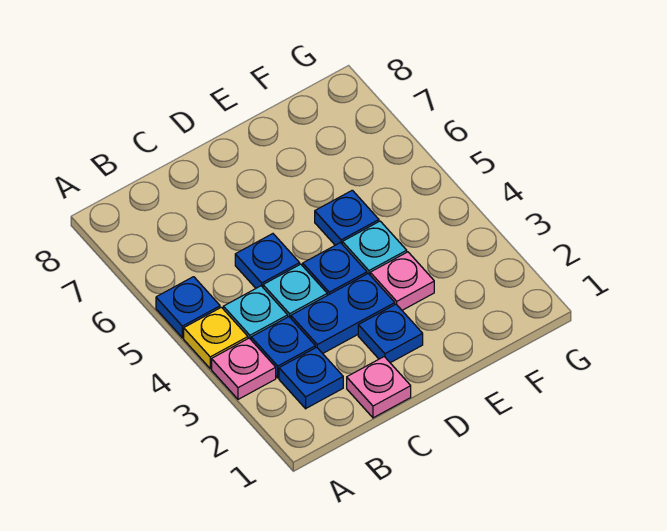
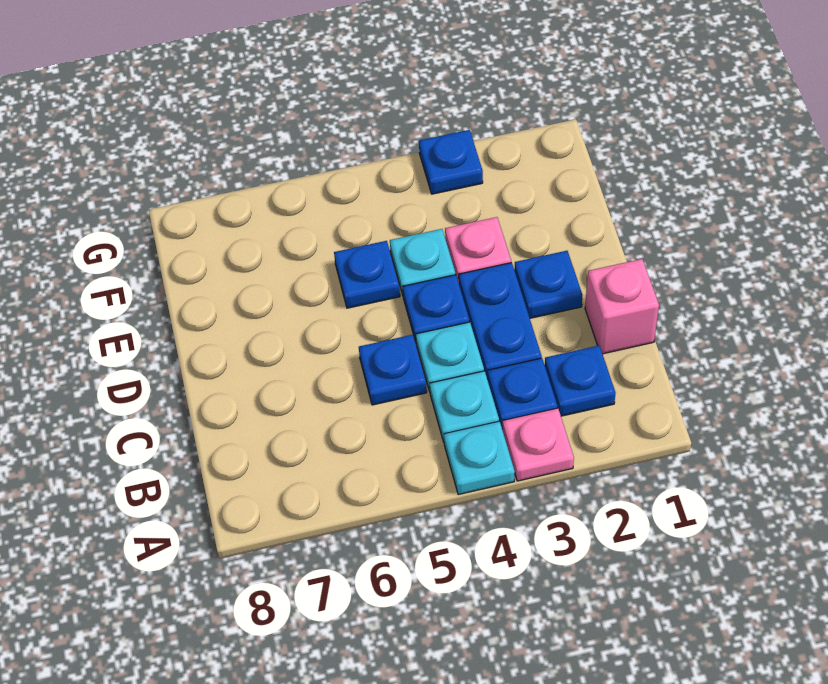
yellow plate A4 level 1 -> cyan plate A4 level 1
blue plate A5 level 1 -> blue plate G3 level 1
pink plate C1 level 1 -> pink brick C1 level 1

